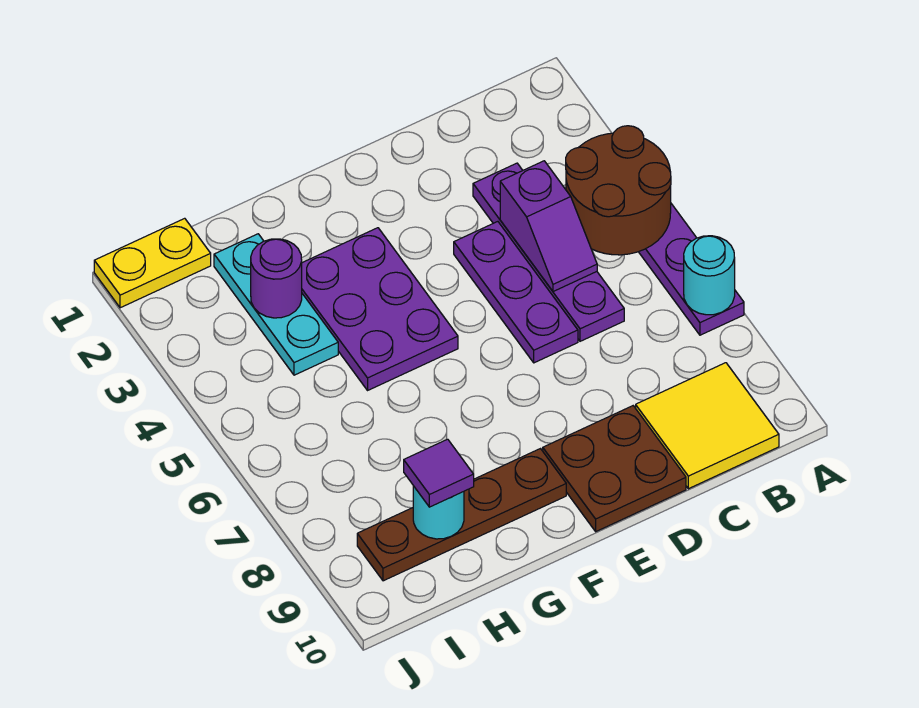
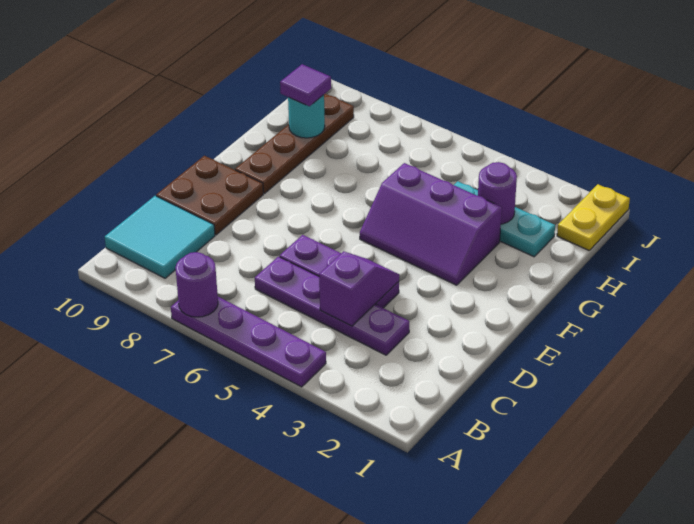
brown round brick A4:B5 level 2 -> none
cyan round brick A7 level 2 -> purple round brick A7 level 2
yellow tile B9:C10 level 1 -> cyan tile B9:C10 level 1
purple slope C4:C5 level 2 top 4 -> purple slope C4:D4 level 2 top C
purple plate F3:G5 level 1 -> purple slope F3:G5 level 1 top G

